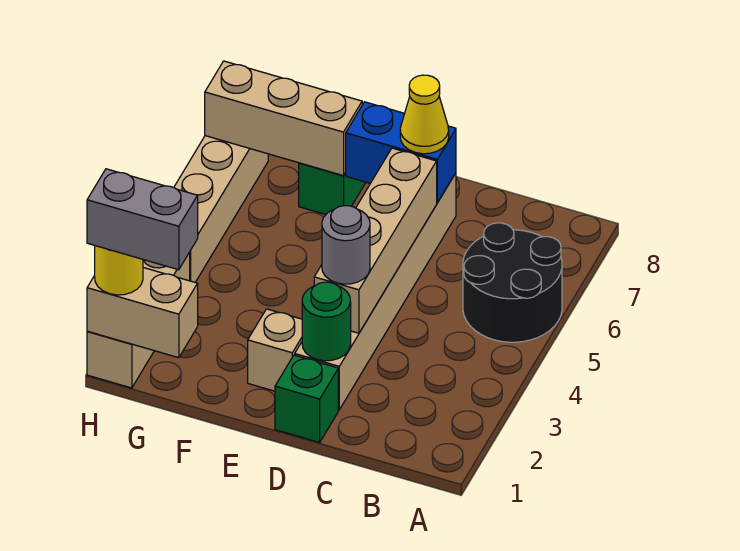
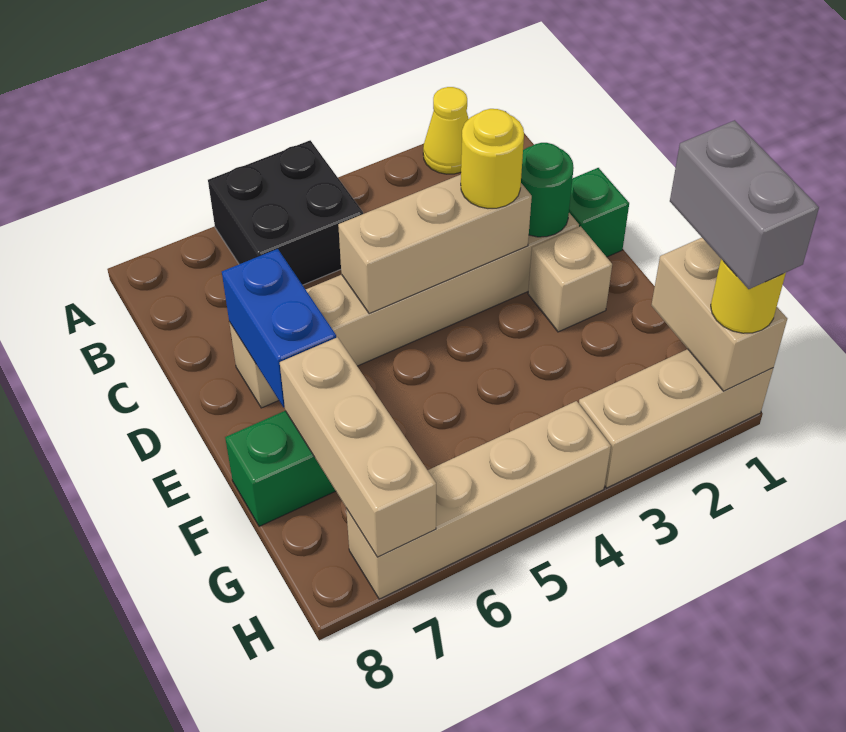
black round brick A5:B6 level 1 -> black brick A5:B6 level 1
tan brick D3:D6 level 2 -> tan brick D3:D5 level 2
grey round brick D3 level 3 -> yellow round brick D3 level 3
yellow cone D7 level 3 -> yellow cone A2 level 1

